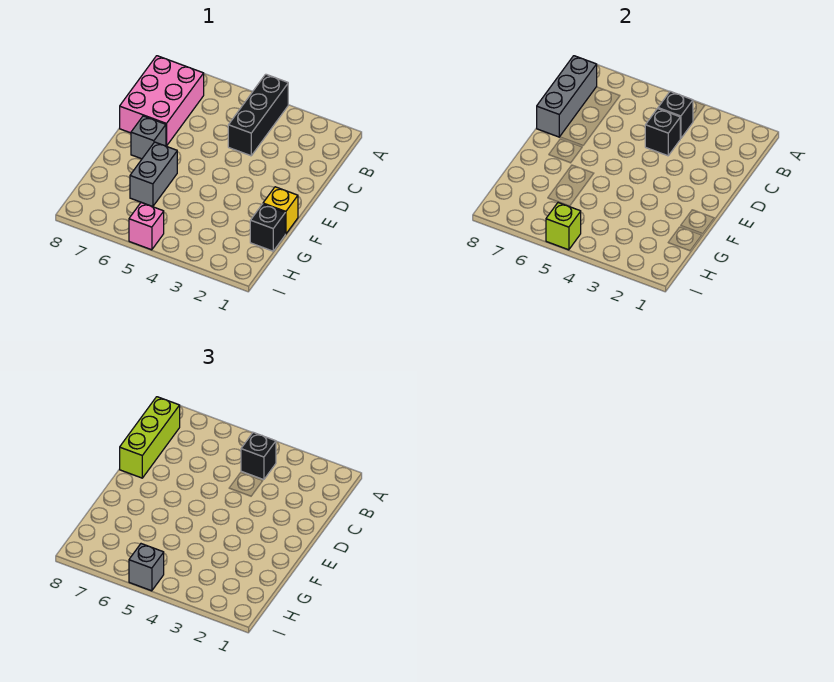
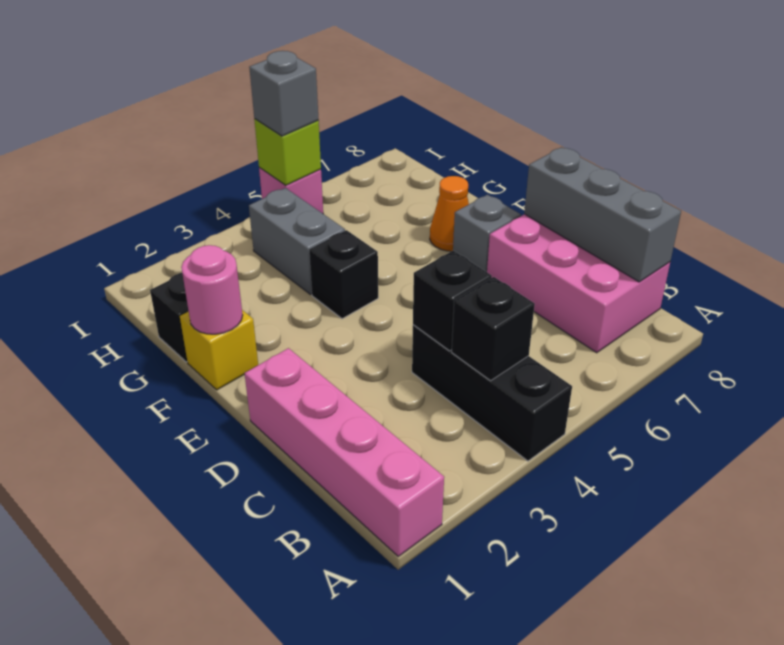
none -> pink brick A1:D1 level 1
black brick B4 level 3 -> black brick F4 level 1
lime brick B8:D8 level 3 -> none
none -> pink round brick F1 level 2
grey brick F6:G6 level 1 -> grey brick G4:H4 level 1
none -> orange cone F7 level 1

